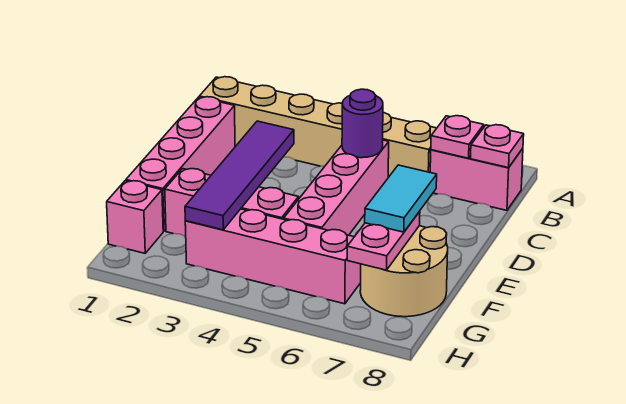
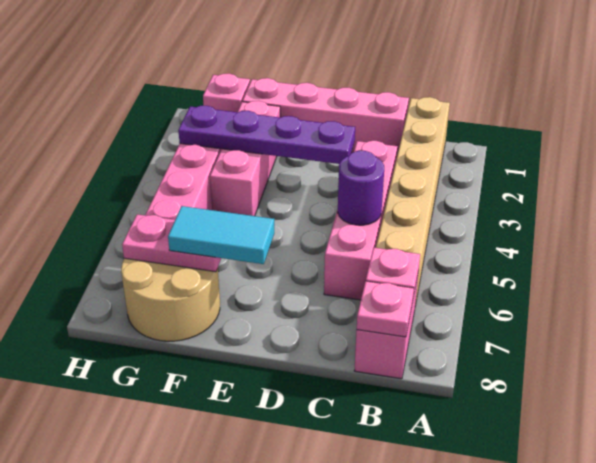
pink brick C5:F5 level 1 -> pink brick C3:C6 level 1
purple tile D3:G3 level 2 -> purple plate D3:G3 level 2

